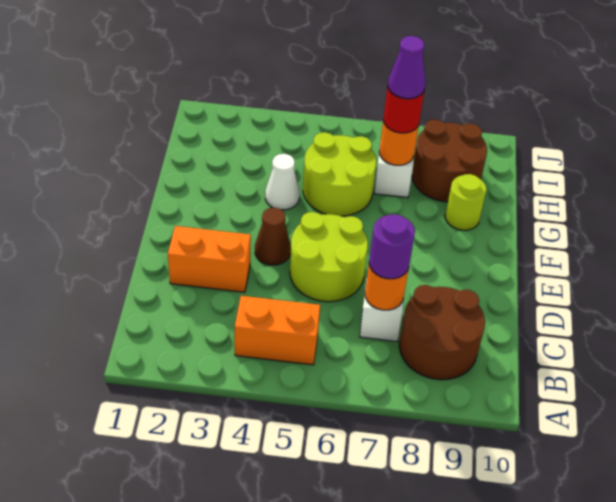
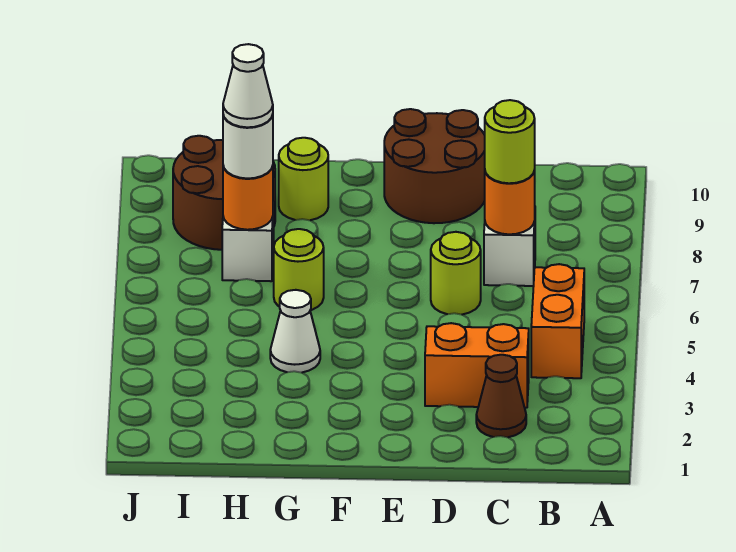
brown round brick B8:C9 level 1 -> brown round brick D9:E10 level 1
purple round brick C7 level 3 -> lime round brick C7 level 3
orange brick D2:D3 level 1 -> orange brick C3:D3 level 1
lime round brick D5:E6 level 1 -> lime round brick D6 level 1
brown cone E4 level 1 -> brown cone C2 level 1
lime round brick G5:H6 level 1 -> lime round brick G6 level 1
red round brick H7 level 3 -> white round brick H7 level 3
purple cone H7 level 4 -> white cone H7 level 4

